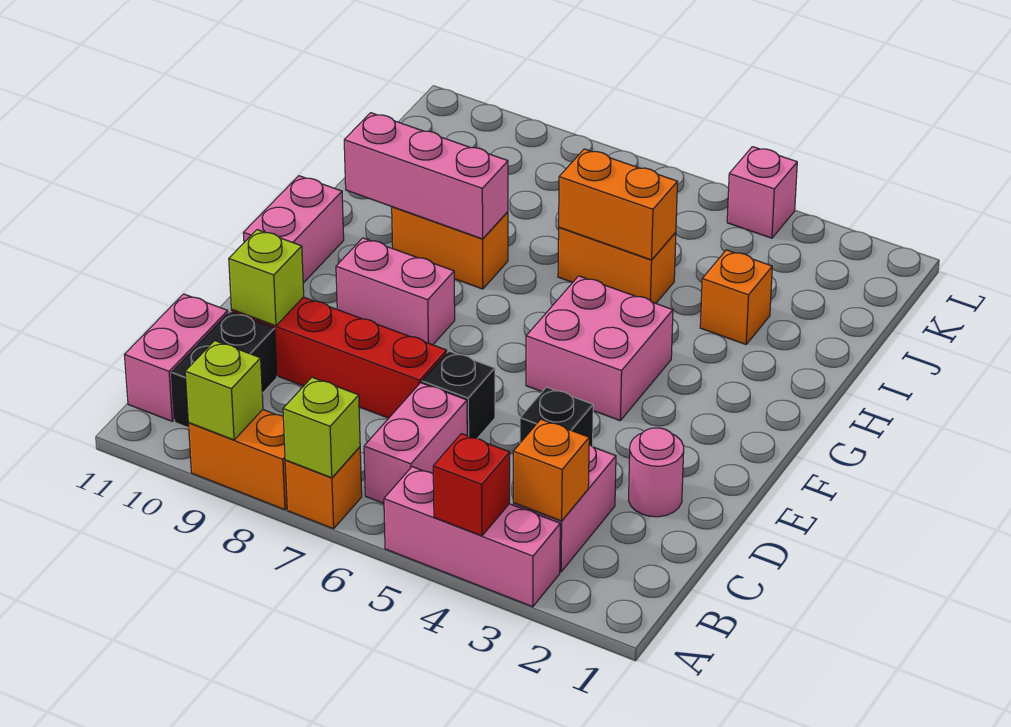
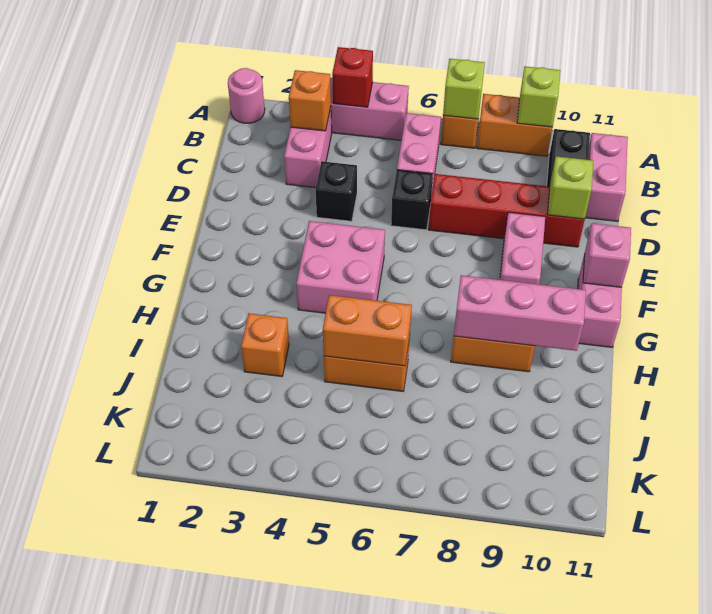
pink round brick D2 level 1 -> pink round brick A1 level 1
pink brick F8:F9 level 1 -> pink brick E9:F9 level 1
pink brick L4 level 1 -> pink brick F11 level 2

